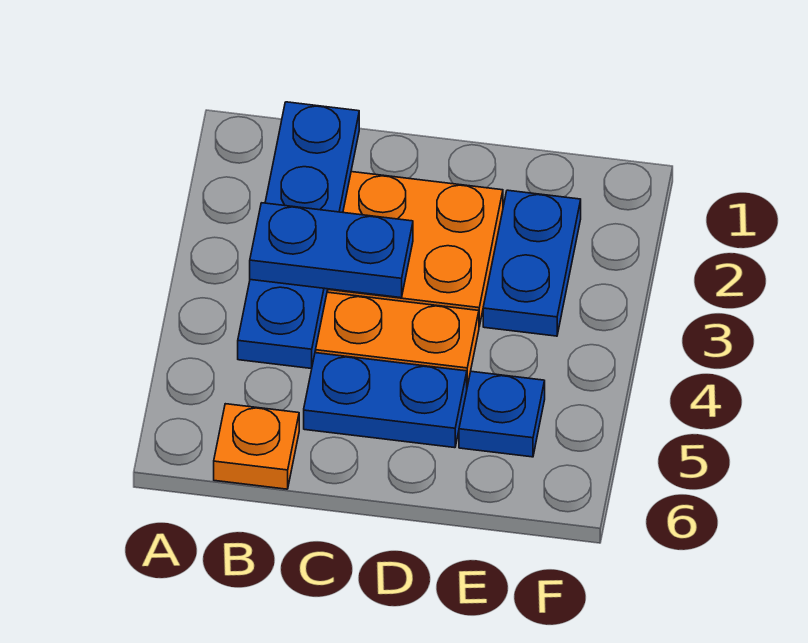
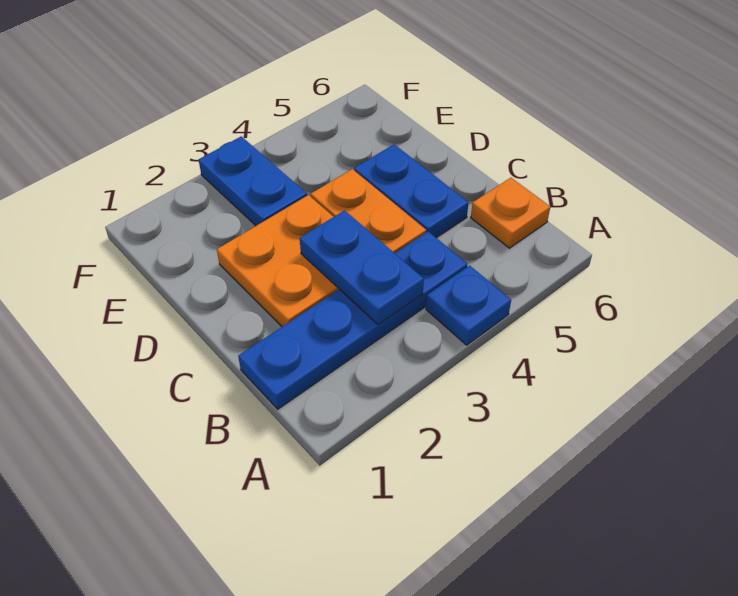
blue plate E2:E3 level 1 -> blue plate E3:F3 level 1
blue plate E5 level 1 -> blue plate A4 level 1

